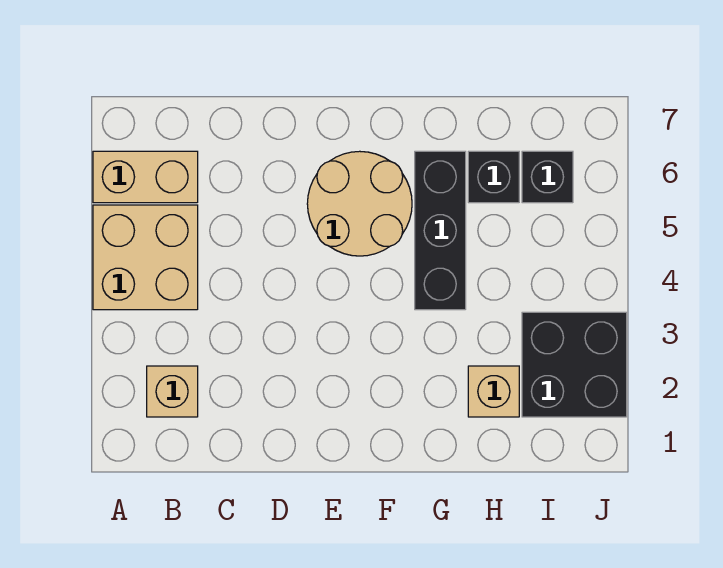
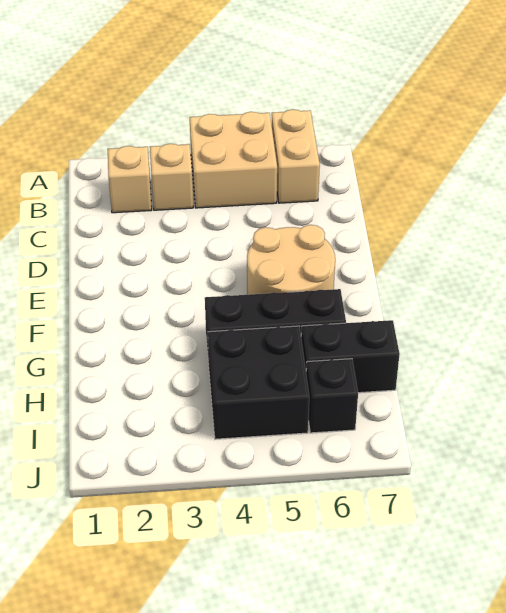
tan brick H2 level 1 -> tan brick B3 level 1
black brick H6 level 1 -> black brick H6:H7 level 1
black brick I2:J3 level 1 -> black brick H4:I5 level 1

